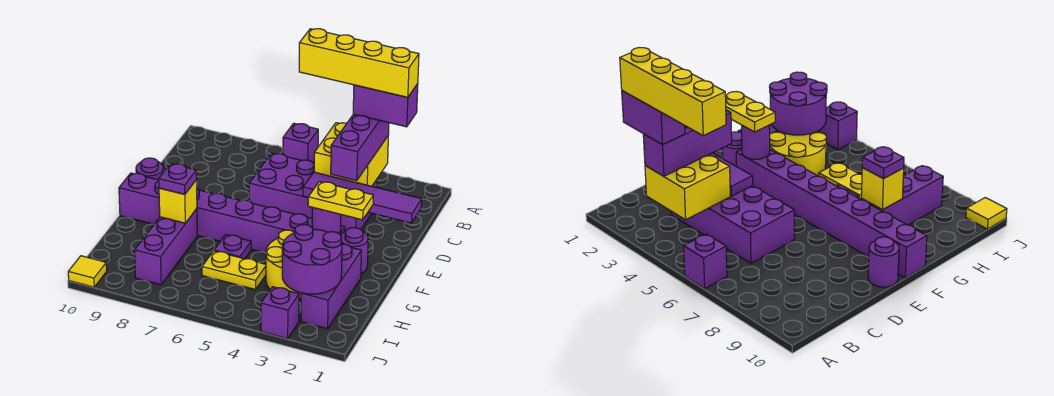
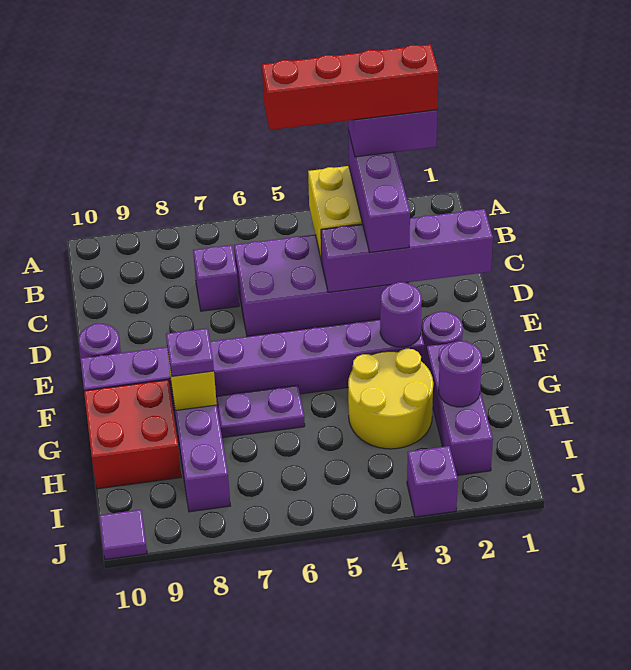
purple brick A6 level 1 -> purple brick C7 level 1
yellow brick B2:B5 level 5 -> red brick B2:B5 level 5
purple tile D1:D4 level 2 -> purple brick D1:D4 level 2
yellow plate F2:F3 level 3 -> none
purple plate G6 level 1 -> purple plate G6:G7 level 1
none -> red brick G9:H10 level 1
purple round brick H2:I3 level 2 -> purple round brick H2 level 2
yellow plate H5:H6 level 1 -> none
yellow tile J10 level 1 -> purple tile J10 level 1

